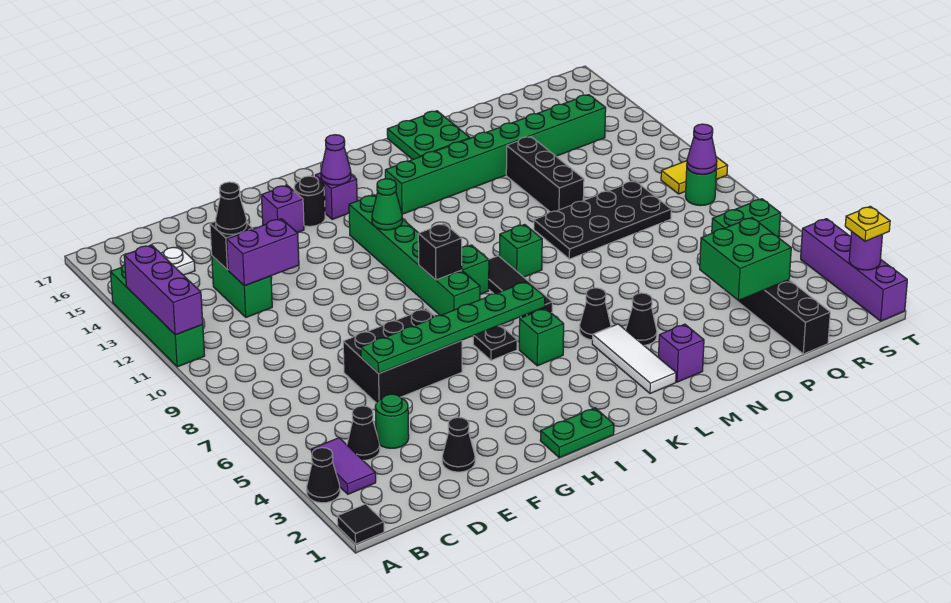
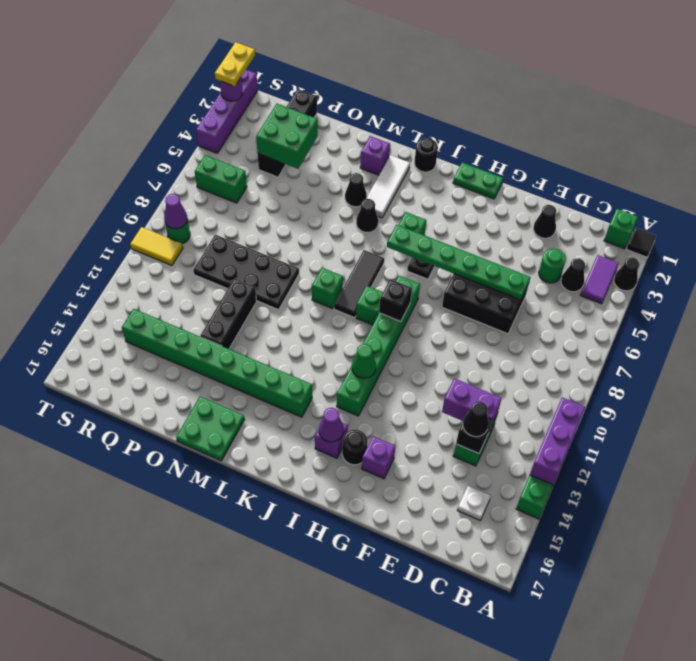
none -> green brick B1 level 1
none -> black round brick K1 level 1
yellow plate T2 level 3 -> yellow plate T1:T2 level 3

